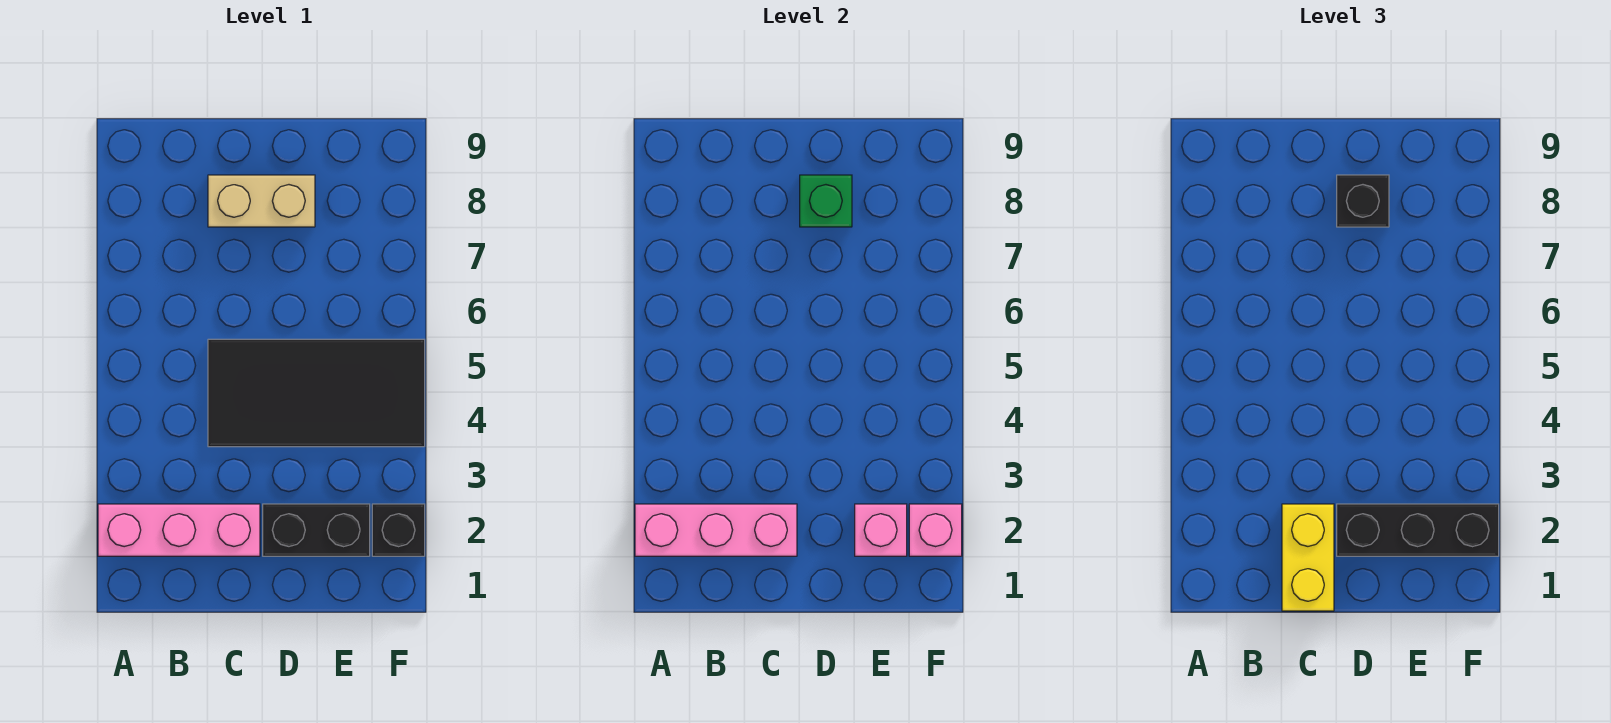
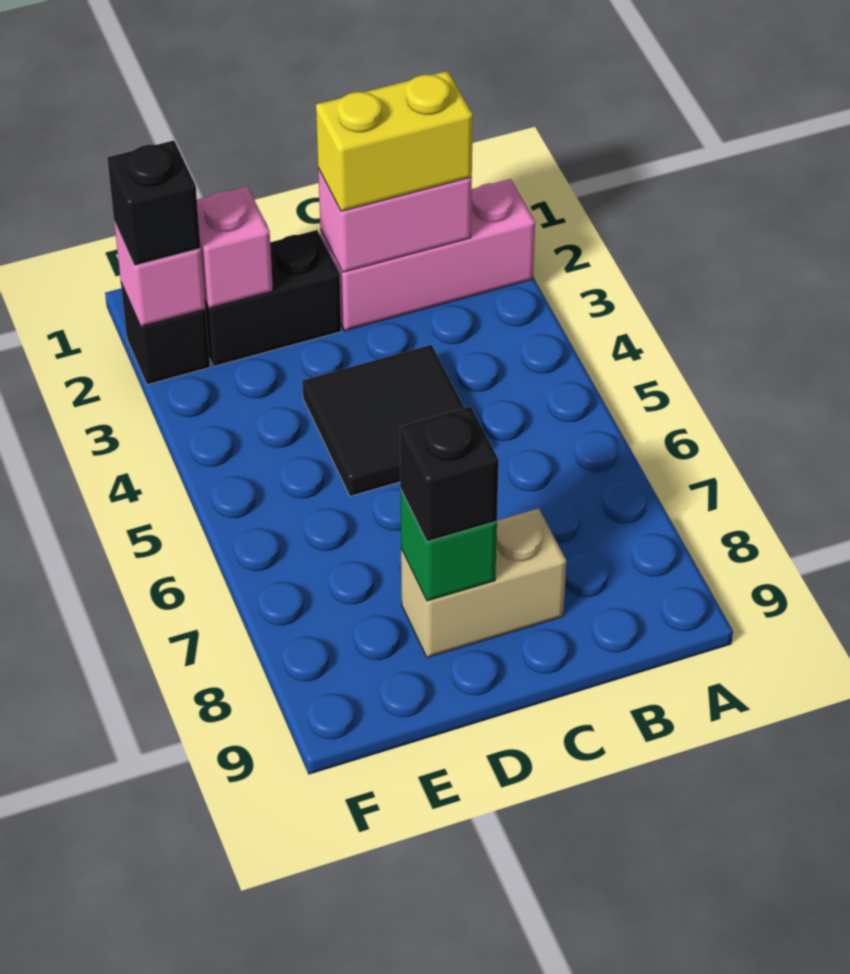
pink brick A2:C2 level 2 -> pink brick B2:C2 level 2
yellow brick C1:C2 level 3 -> yellow brick B2:C2 level 3
black tile C4:F5 level 1 -> black tile C4:D5 level 1
black brick D2:F2 level 3 -> black brick F2 level 3

